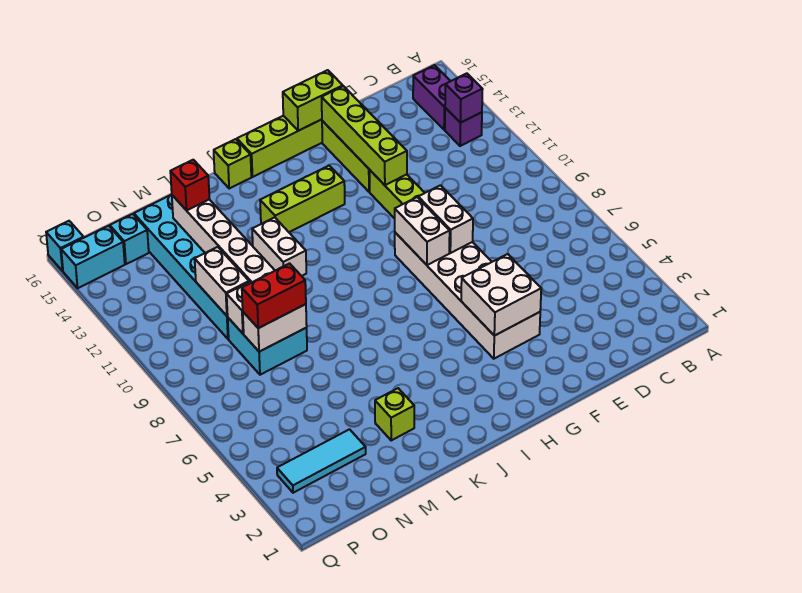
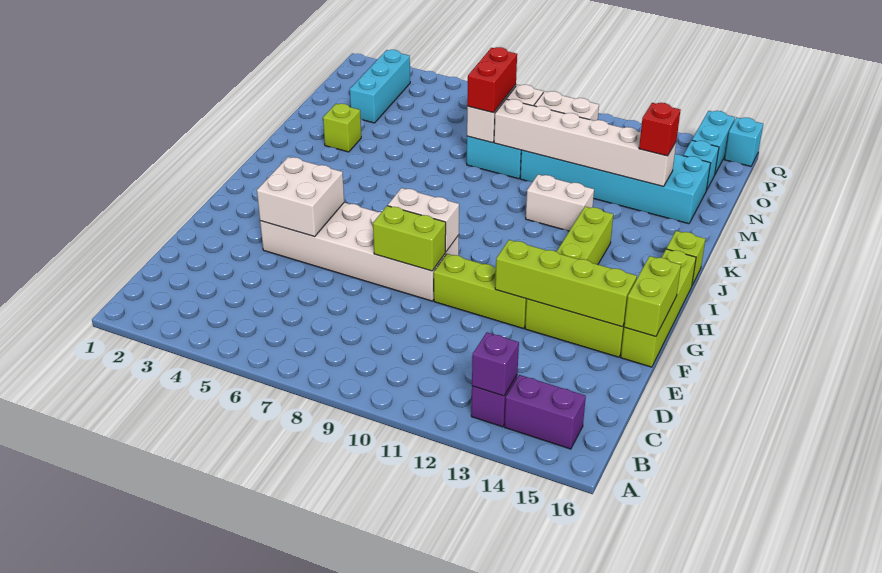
white brick F8:F9 level 2 -> lime brick F8:F9 level 2
cyan tile N3:P3 level 1 -> cyan brick N3:P3 level 1

